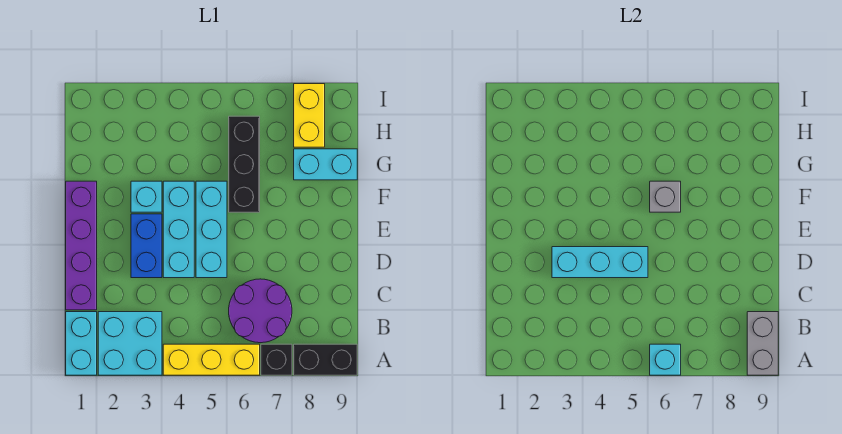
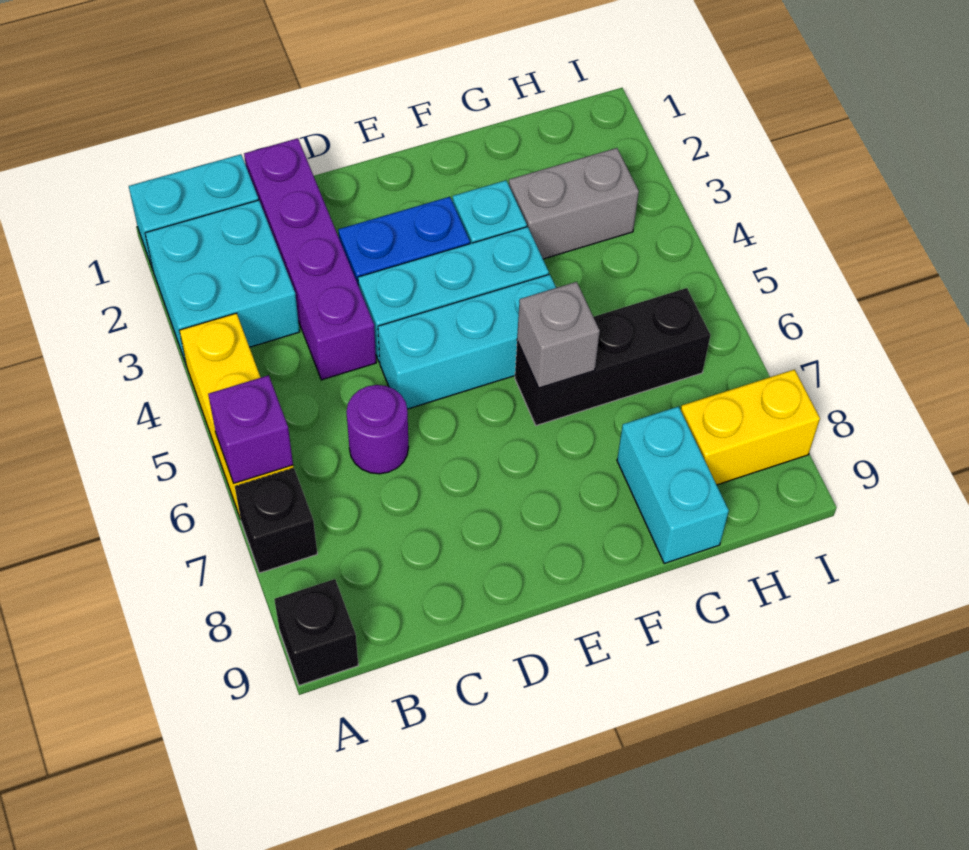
cyan brick A6 level 2 -> purple brick A6 level 2
black brick A8:A9 level 1 -> black brick A9 level 1
grey brick A9:B9 level 2 -> grey brick G3:H3 level 1
purple round brick B6:C7 level 1 -> purple round brick C6 level 1
purple brick C1:F1 level 1 -> purple brick C1:C4 level 1
cyan brick D3:D5 level 2 -> none

